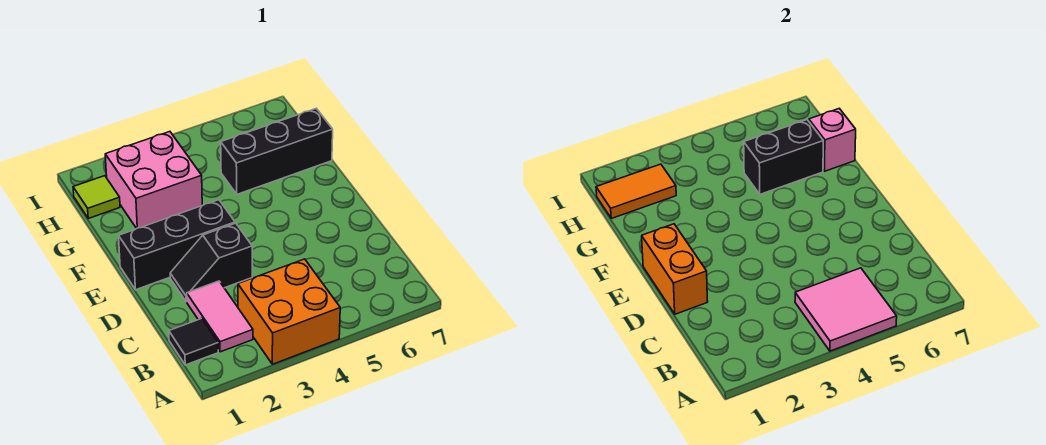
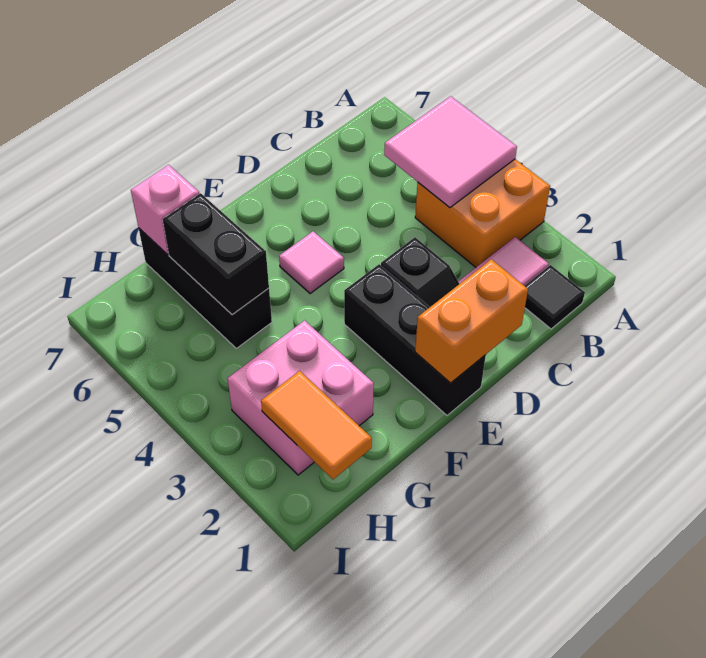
none -> pink tile E5 level 1
lime tile H1 level 1 -> none

